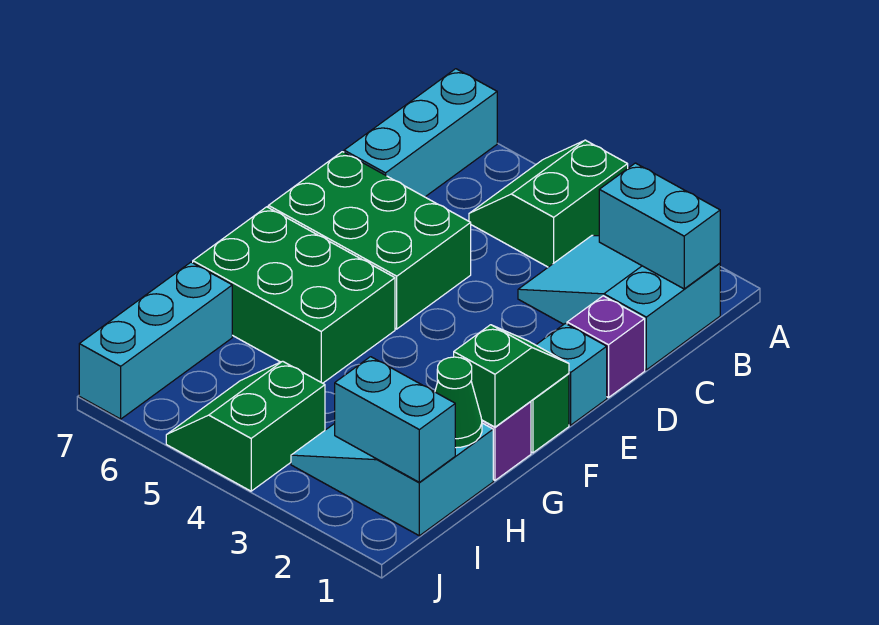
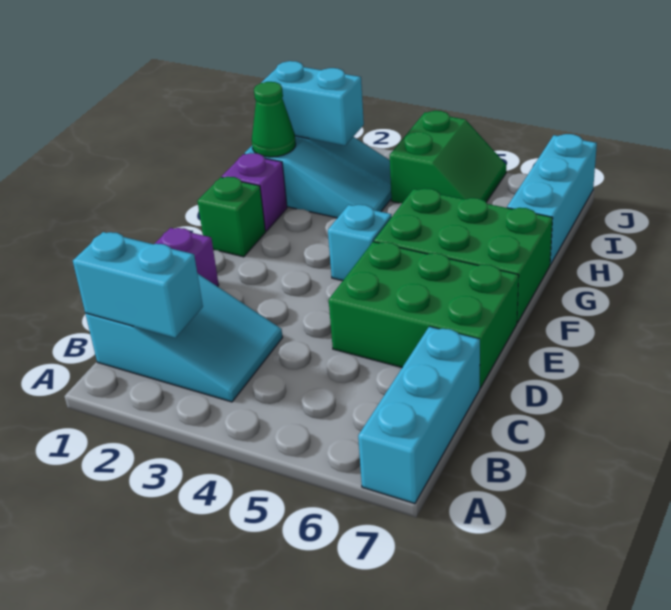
green slope A4:B5 level 1 top 4 -> none
cyan brick E1 level 1 -> cyan brick F4 level 1
green slope F1:G1 level 2 top G -> none

